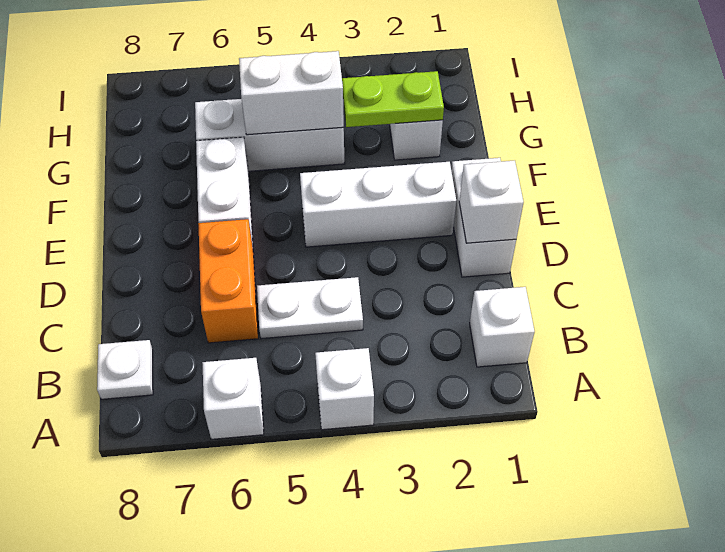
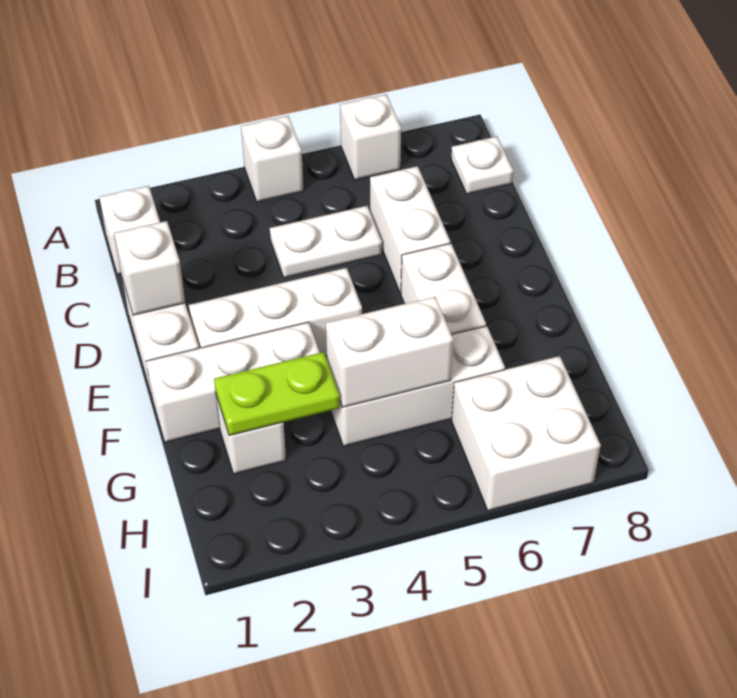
orange brick C6:D6 level 1 -> white brick C6:D6 level 1
none -> white brick F1:F3 level 1
none -> white brick H6:I7 level 1

